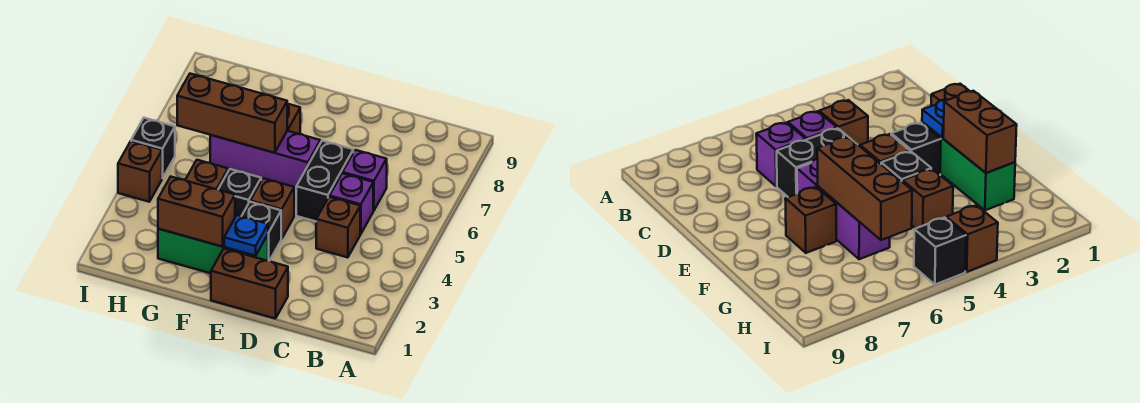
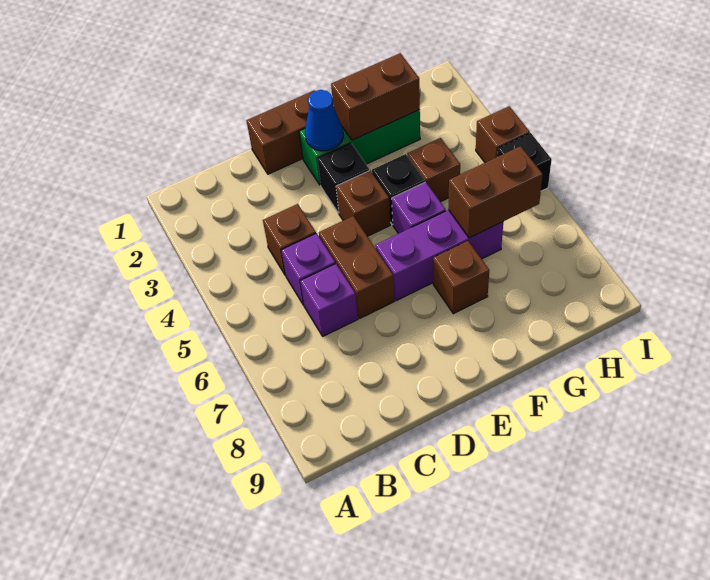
black brick D5:D6 level 1 -> brown brick D5:D6 level 1
blue plate E2 level 2 -> blue cone E2 level 2
none -> purple brick F5 level 1
brown brick F6:H6 level 2 -> brown brick G6:H6 level 2

